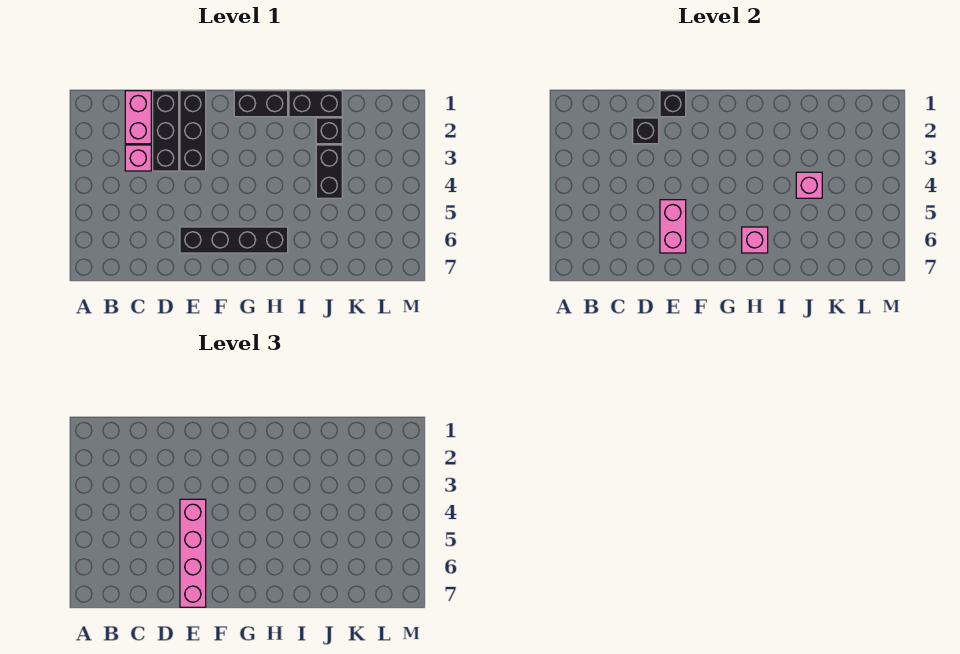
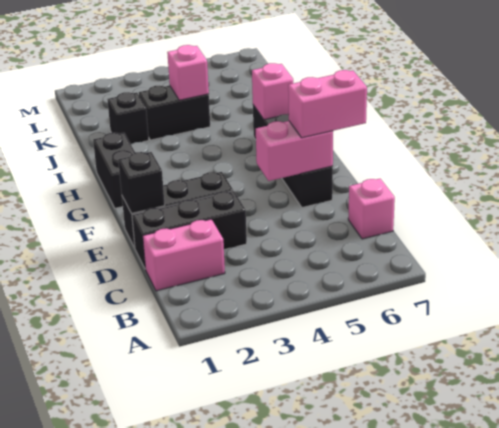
pink brick C3 level 1 -> pink brick C7 level 1
black brick D2 level 2 -> none
pink brick E4:E7 level 3 -> pink brick E6:E7 level 3
black brick I1:J1 level 1 -> none

